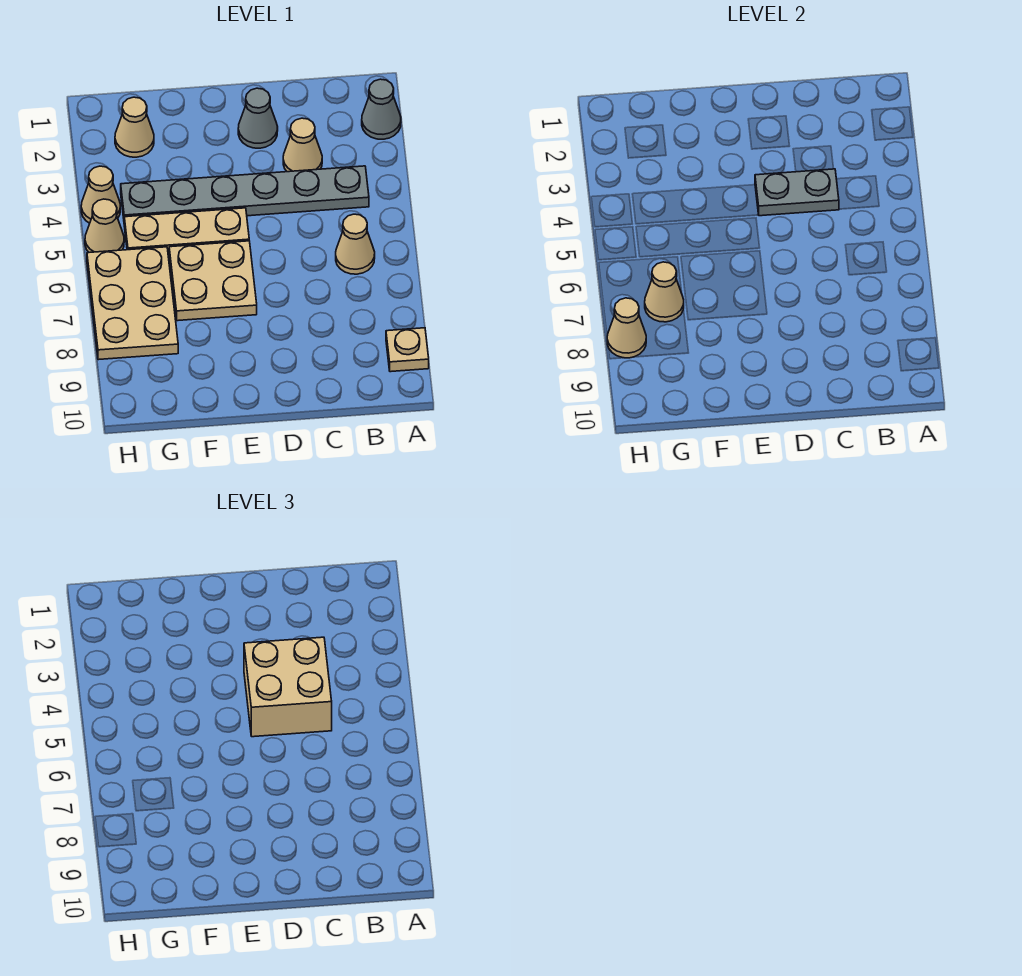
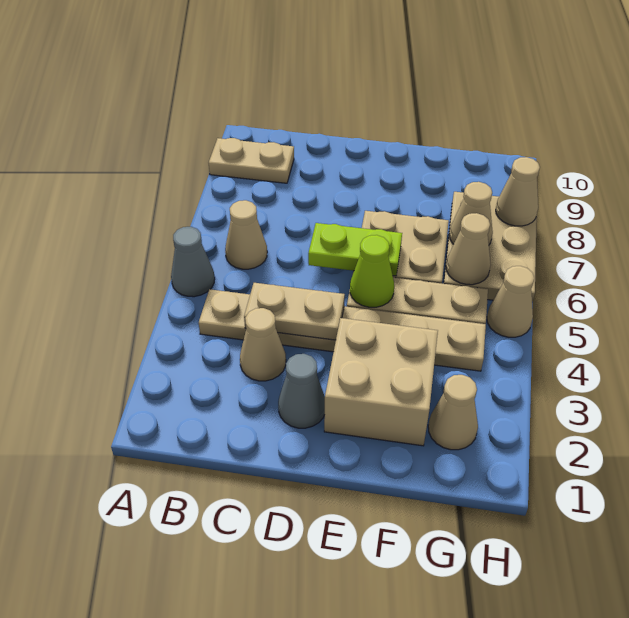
grey cone A2 level 1 -> grey cone A5 level 1
tan plate A9 level 1 -> tan plate A9:B9 level 1
grey plate B4:G4 level 1 -> tan plate B4:G4 level 1
grey plate C4:D4 level 2 -> tan plate C4:D4 level 2
tan brick C4:D5 level 3 -> tan brick E2:F3 level 1
none -> lime plate D6:E6 level 2
none -> lime cone E5 level 2
tan cone H4 level 1 -> tan cone G6 level 2

